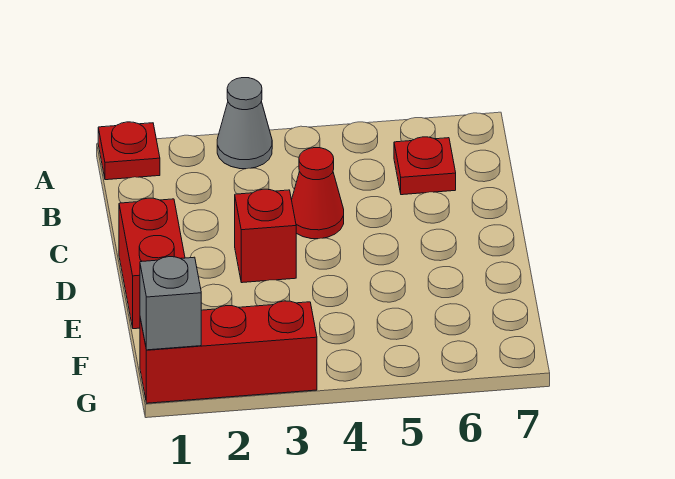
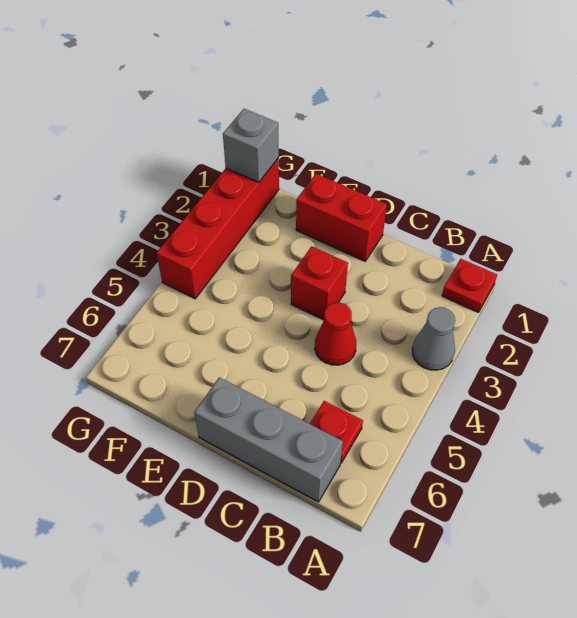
none -> grey brick B7:D7 level 1
red brick G1:G3 level 1 -> red brick G1:G4 level 1

